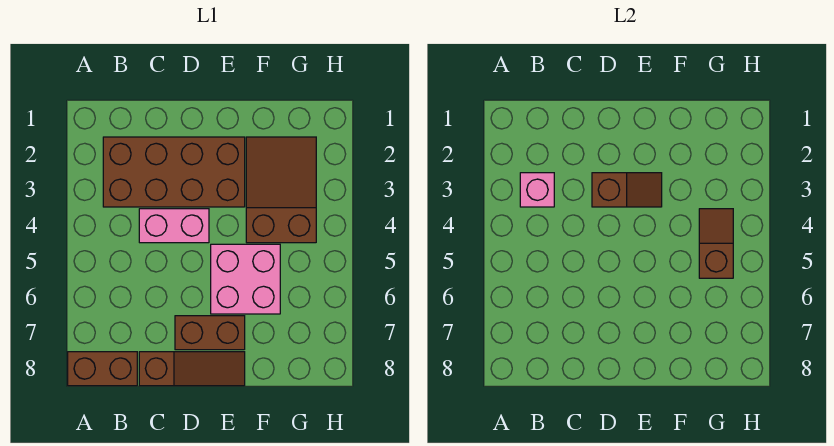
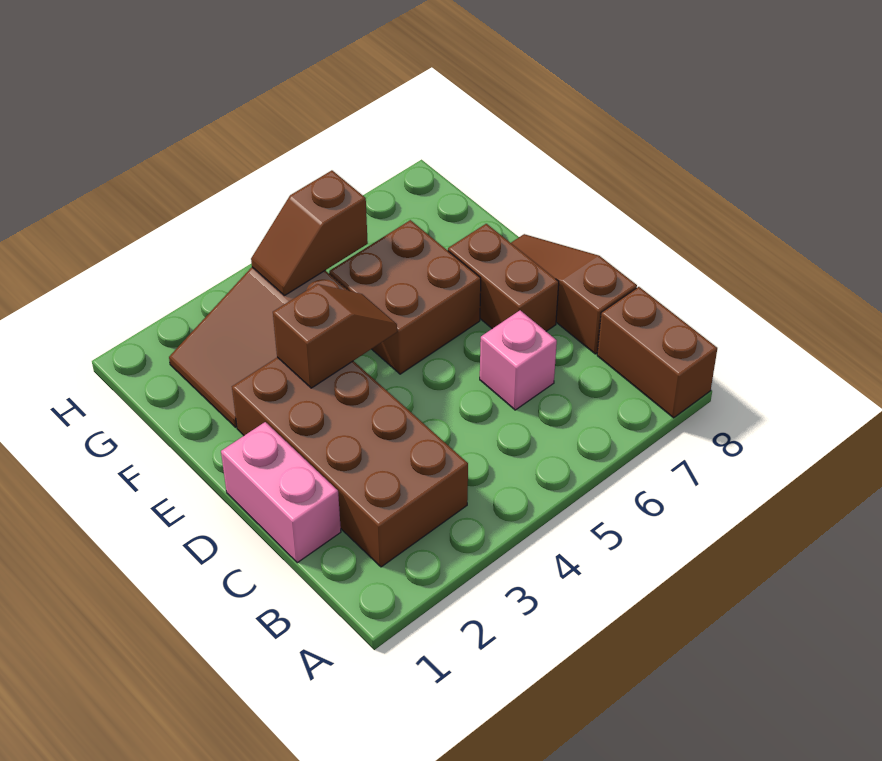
pink brick B3 level 2 -> pink brick C6 level 1
pink brick C4:D4 level 1 -> pink brick C1:D1 level 1
brown slope D3:E3 level 2 top D -> brown slope E3:E4 level 2 top 3
pink brick E5:F6 level 1 -> brown brick E5:F6 level 1

